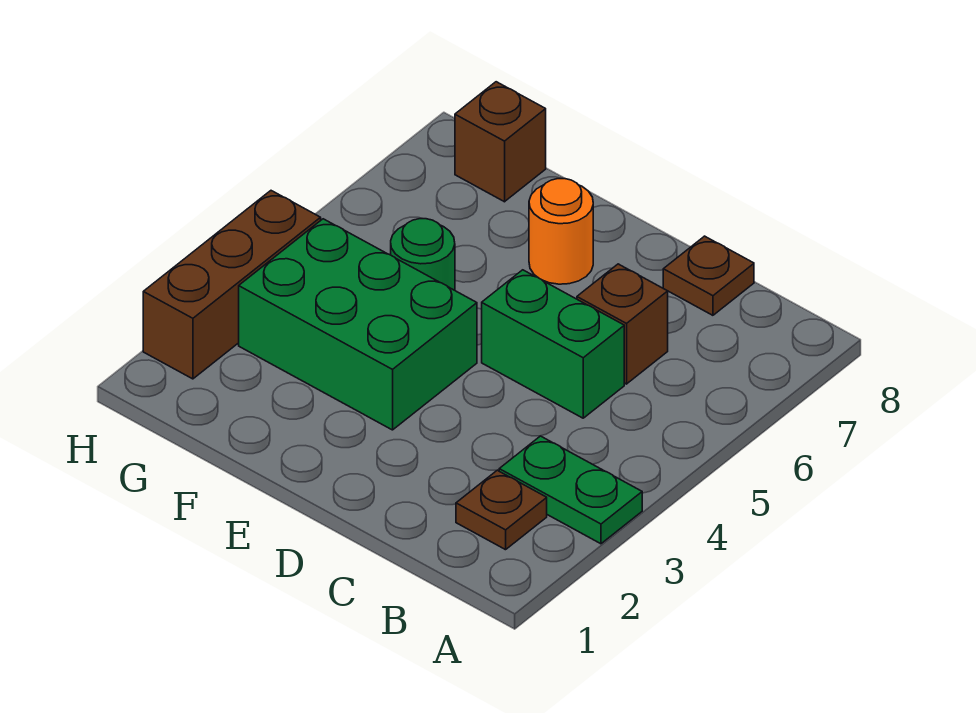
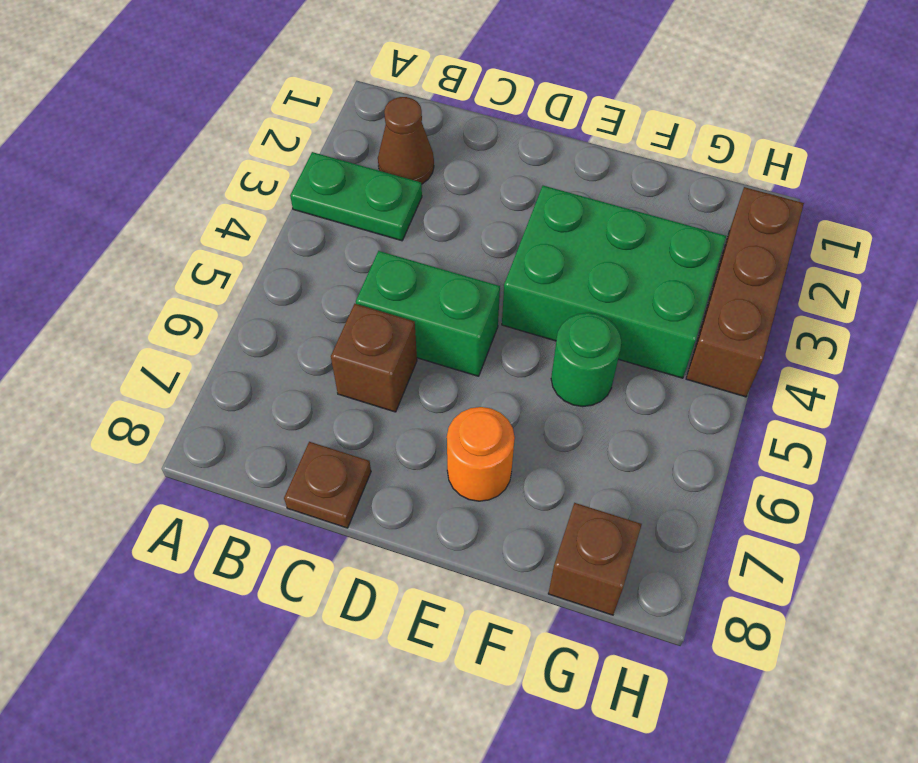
brown plate B2 level 1 -> brown cone B2 level 1

